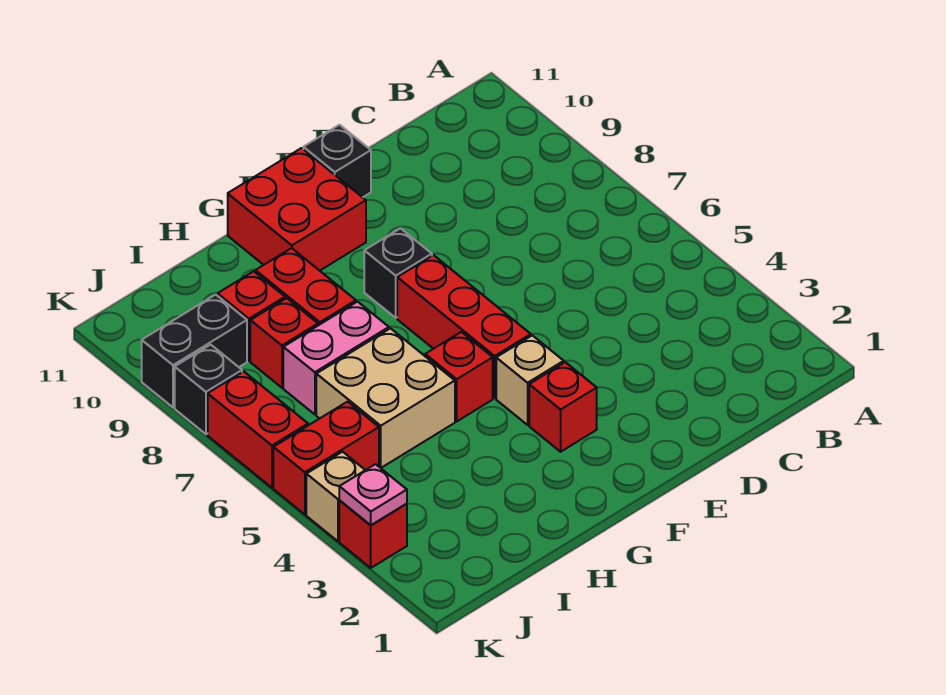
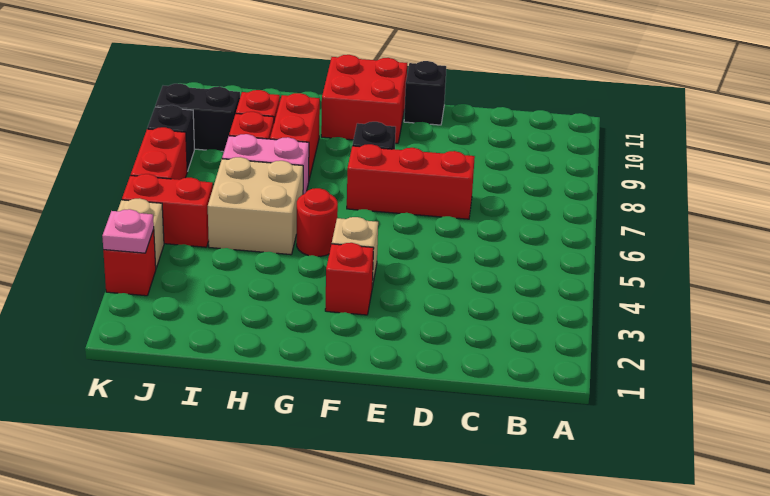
red brick F5:F7 level 1 -> red brick D7:F7 level 1
red brick G5 level 1 -> red round brick G5 level 1

